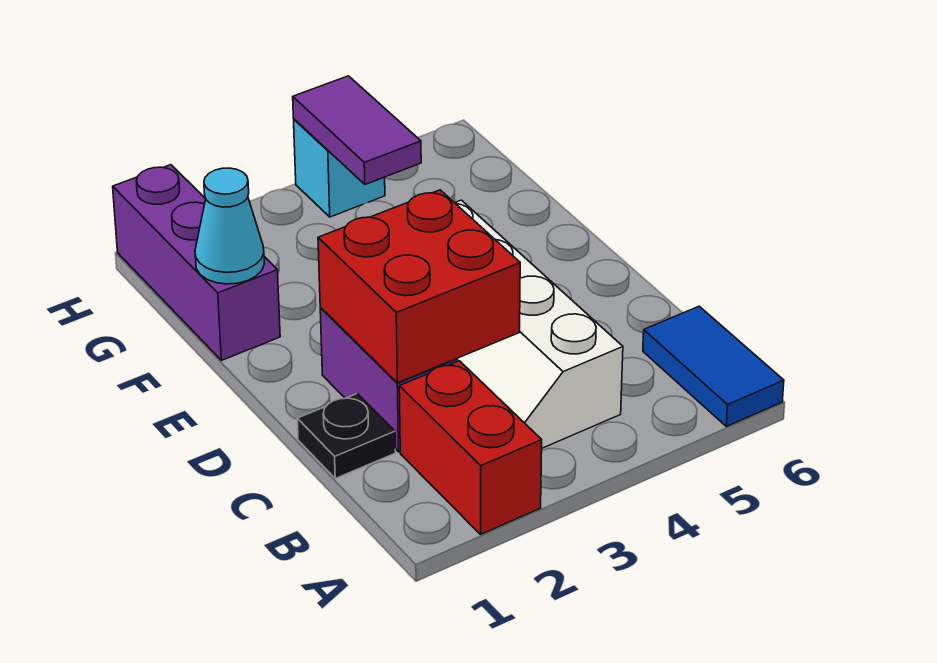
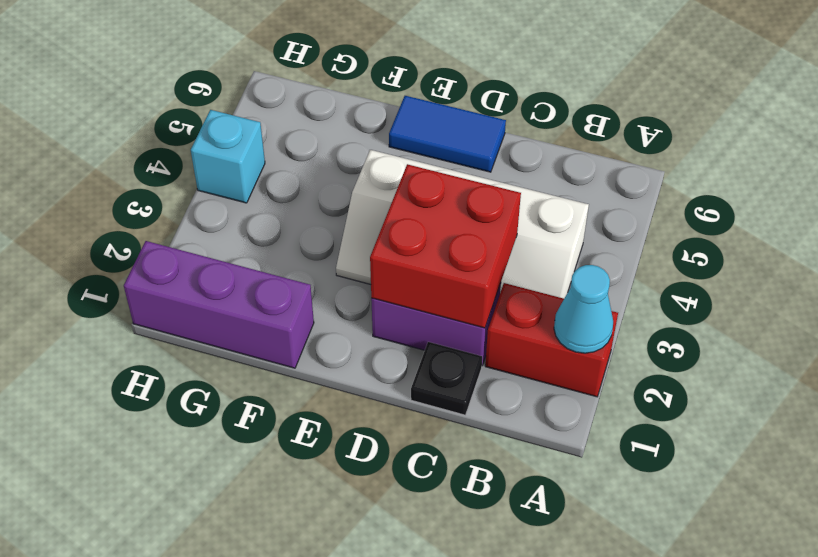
blue tile A6:B6 level 1 -> blue tile D6:E6 level 1
cyan cone F1 level 2 -> cyan cone A2 level 2
purple tile G4:H4 level 2 -> none

